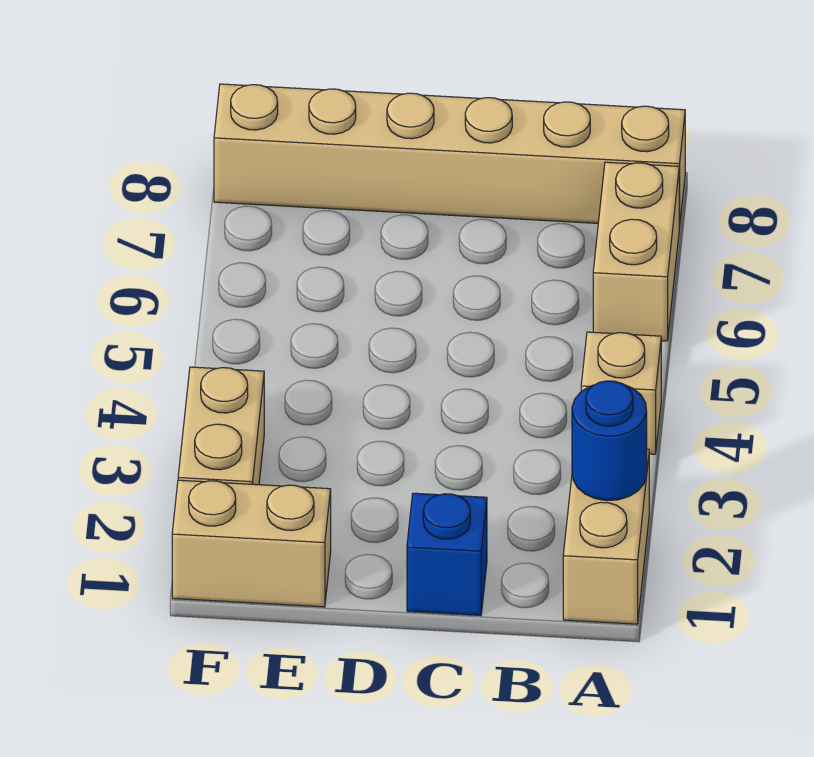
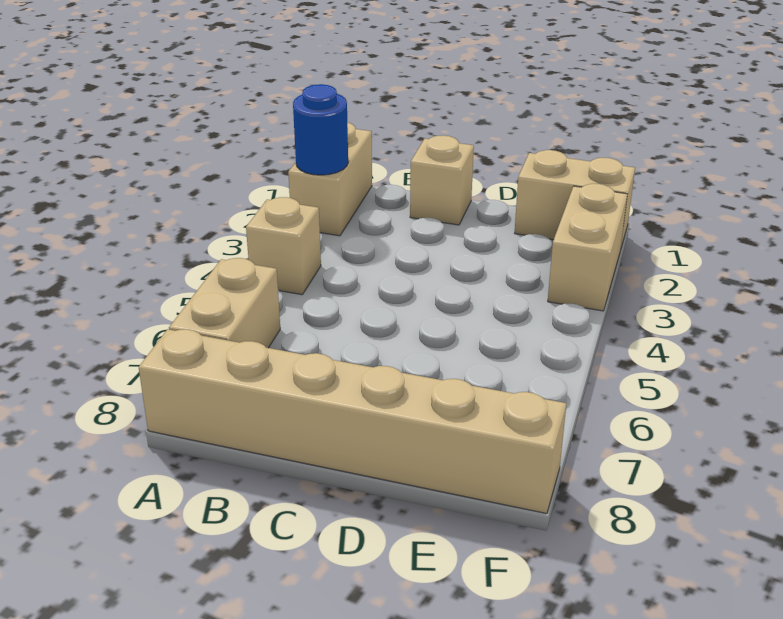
blue brick C1 level 1 -> tan brick C1 level 1

